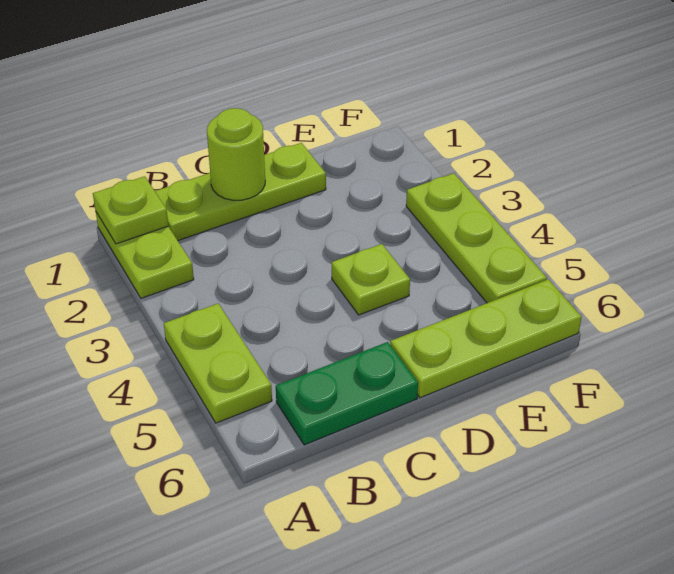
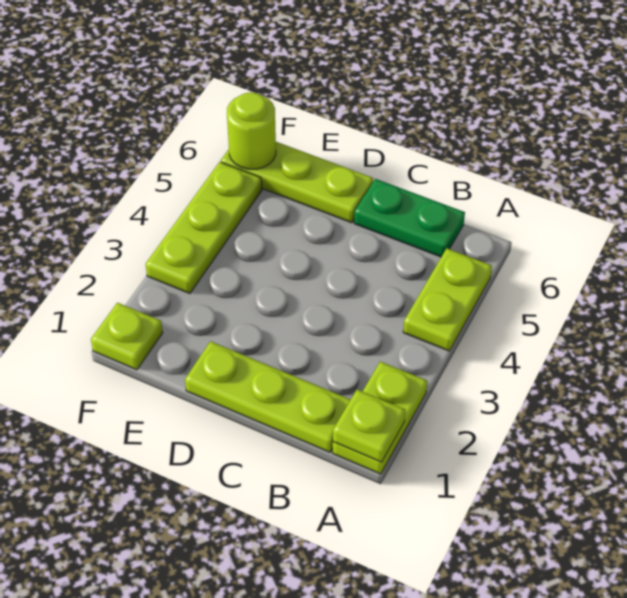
lime round brick C1 level 2 -> lime round brick F6 level 2
lime plate D4 level 1 -> lime plate F1 level 1

